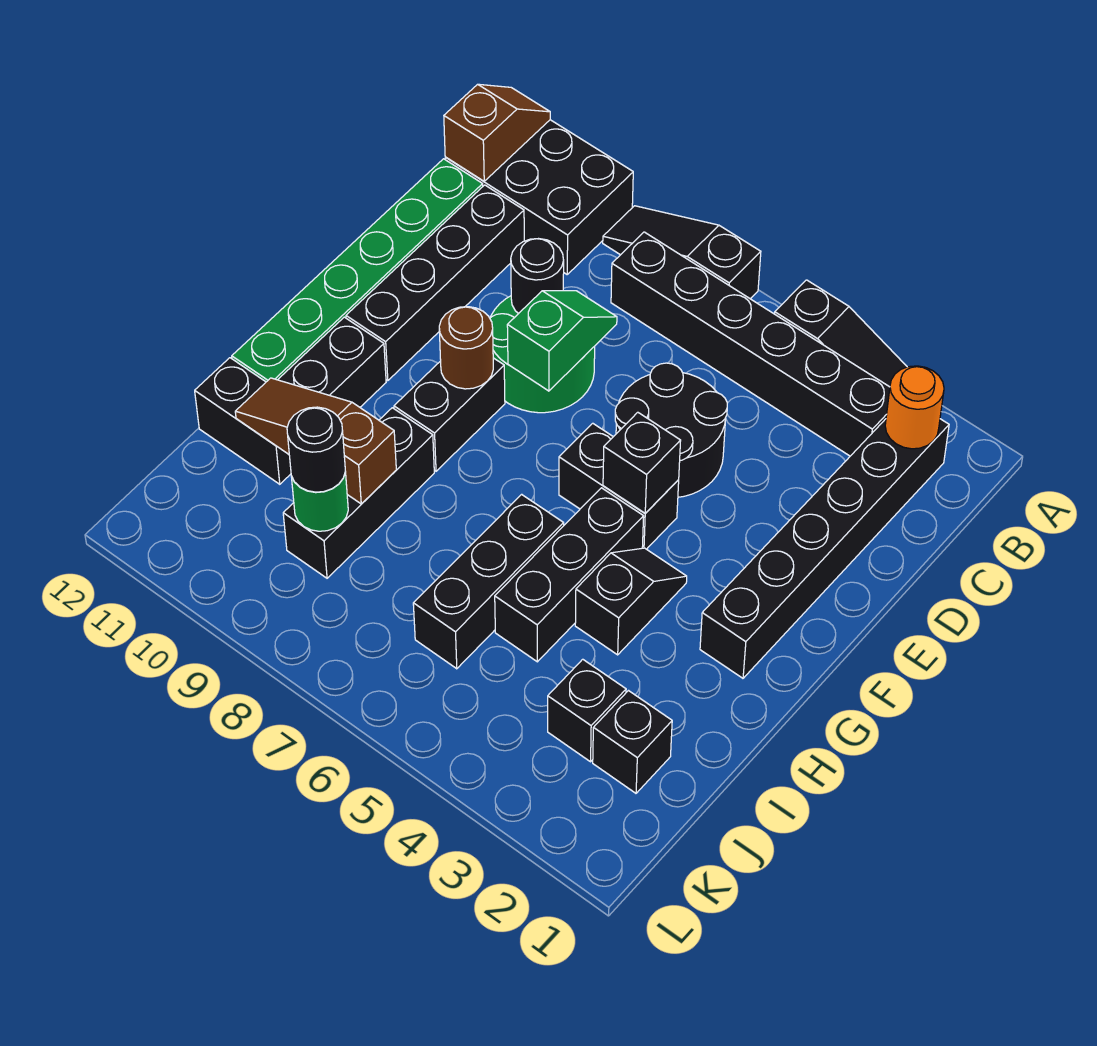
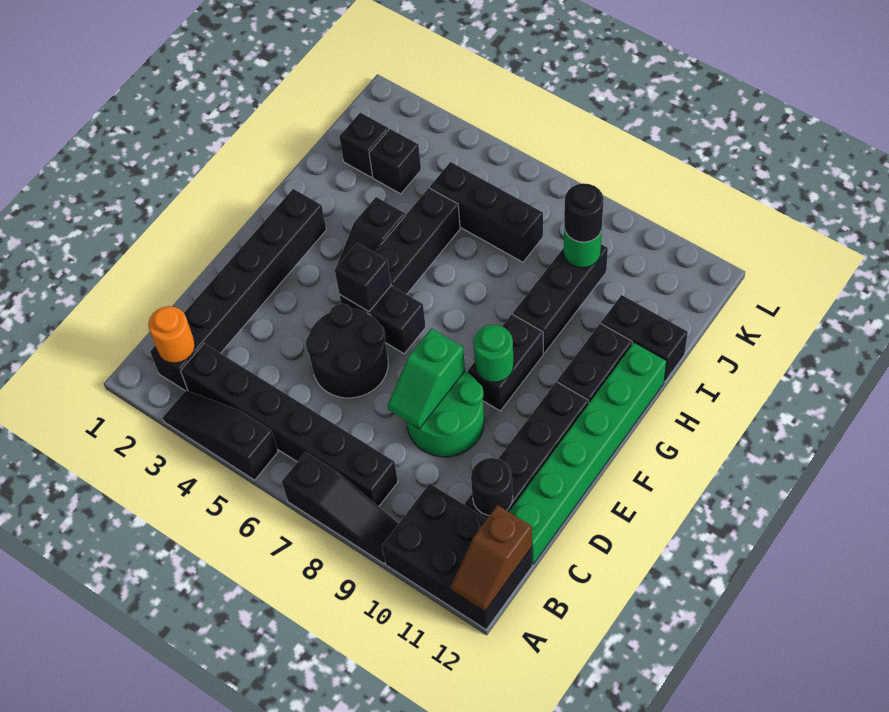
black round brick D9 level 2 -> black round brick C11 level 2
brown round brick F9 level 2 -> green round brick F9 level 2
black brick H6:J6 level 1 -> black brick J5:J7 level 1
brown slope I9:I11 level 2 top 9 -> none

